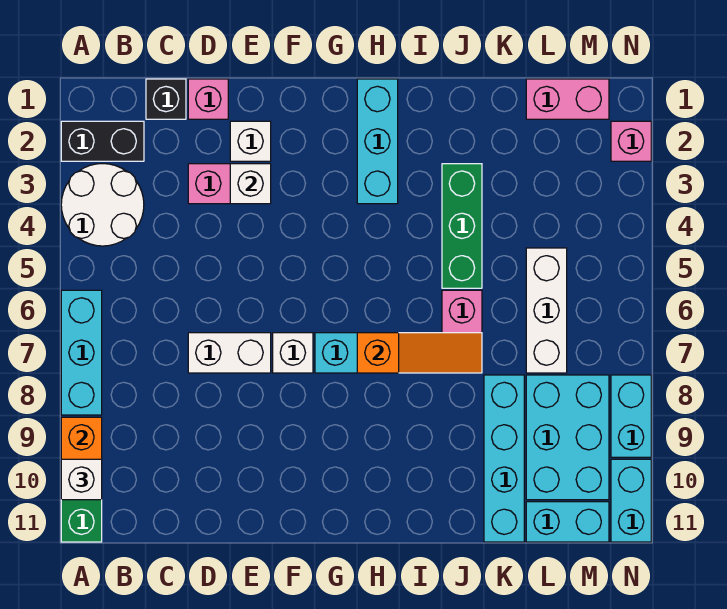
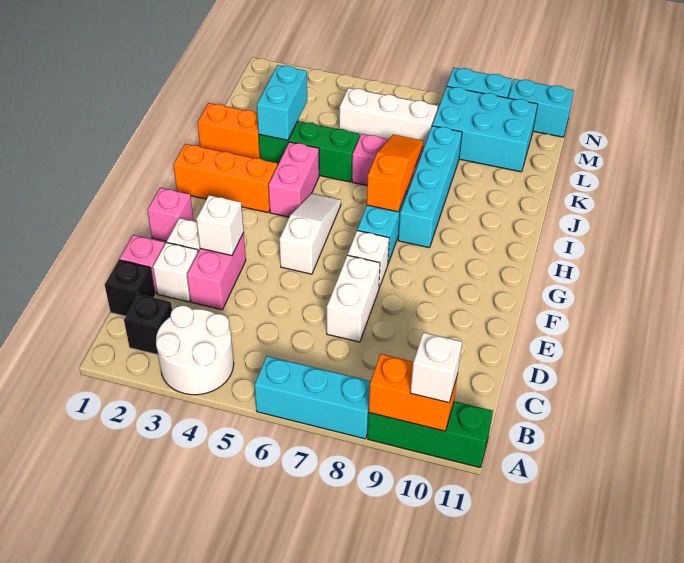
black brick A2:B2 level 1 -> black brick B2 level 1
none -> white brick D2 level 1
none -> white slope F5:H5 level 1 top F
cyan brick H1:H3 level 1 -> orange brick H1:H3 level 1
none -> orange brick J1:J2 level 1
cyan brick K8:K11 level 1 -> cyan brick H8:K8 level 1
pink brick L1:M1 level 1 -> pink brick H4:I4 level 1
cyan brick L11:M11 level 1 -> cyan brick J3:K3 level 2
pink brick N2 level 1 -> pink brick F1 level 1

